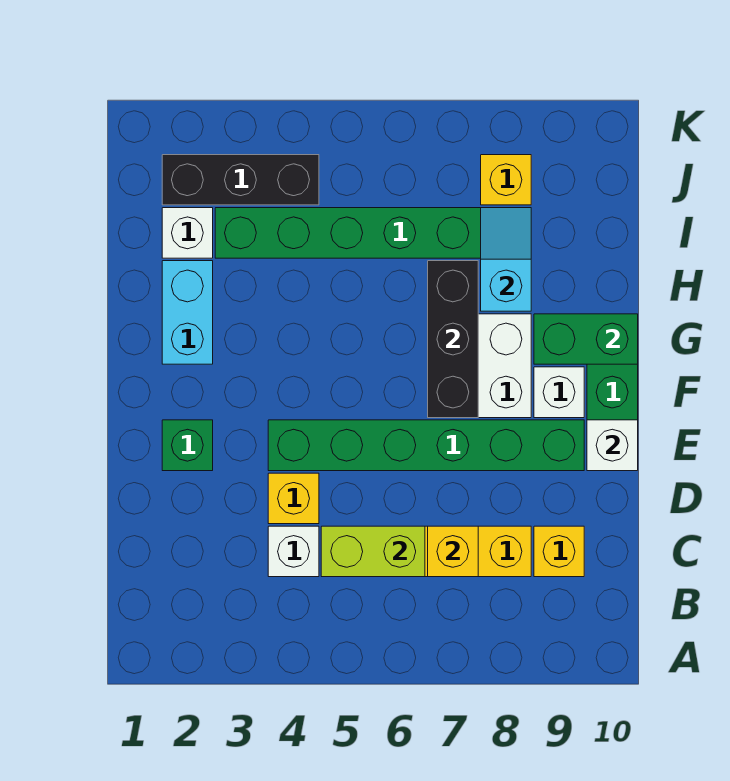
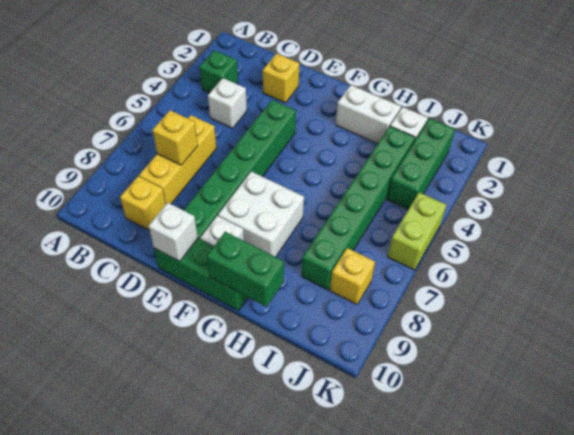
lime brick C5:C6 level 2 -> lime brick K5:K6 level 1
yellow brick D4 level 1 -> yellow brick D2 level 1
green brick E2 level 1 -> green brick B3 level 1
black brick F7:H7 level 2 -> none
cyan brick G2:H2 level 1 -> white brick G2:H2 level 1
green brick G9:G10 level 2 -> green brick G10:H10 level 2
cyan slope H8:I8 level 2 top H -> none
black brick J2:J4 level 1 -> green brick J2:J4 level 1

